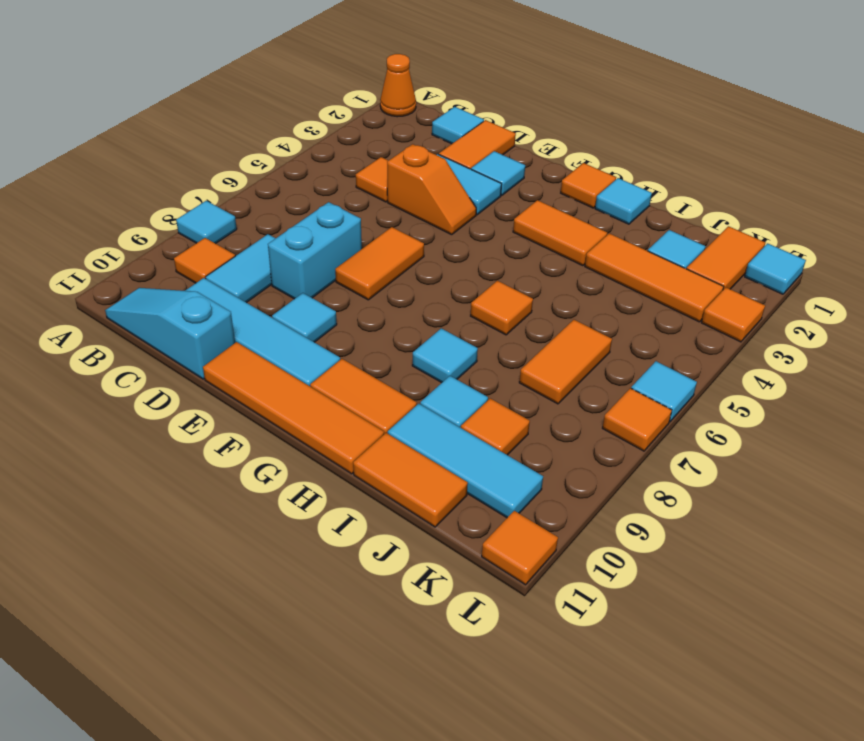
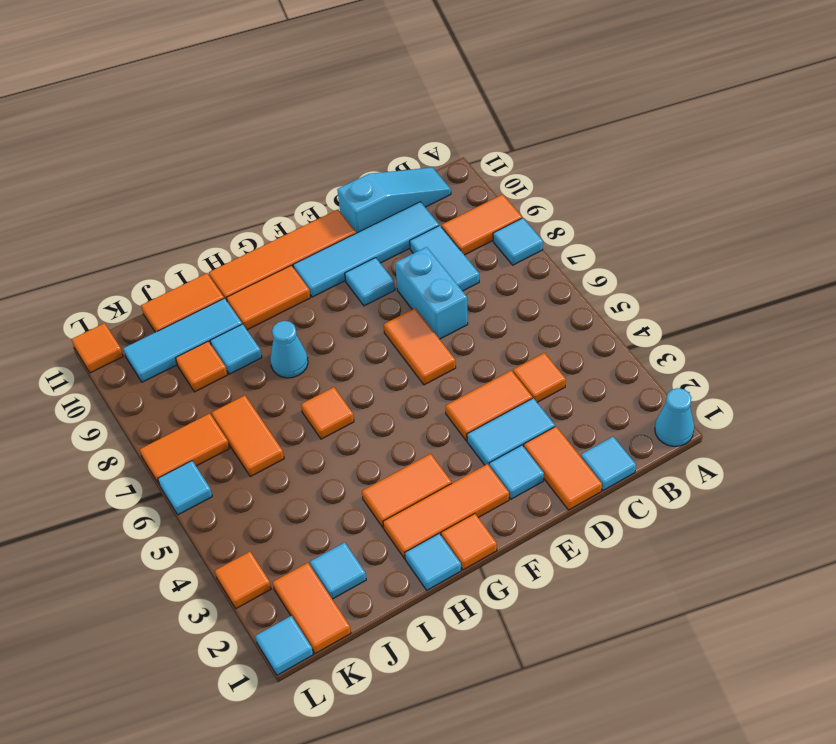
orange cone A1 level 1 -> cyan cone A1 level 1
orange tile B9 level 1 -> orange tile A9:B9 level 1
orange slope D4:E4 level 1 top D -> orange tile D4:E4 level 1
cyan tile H8 level 1 -> cyan cone H8 level 1
orange tile I3:K3 level 1 -> orange tile F2:H2 level 1
orange tile L7 level 1 -> orange tile K7:L7 level 1

